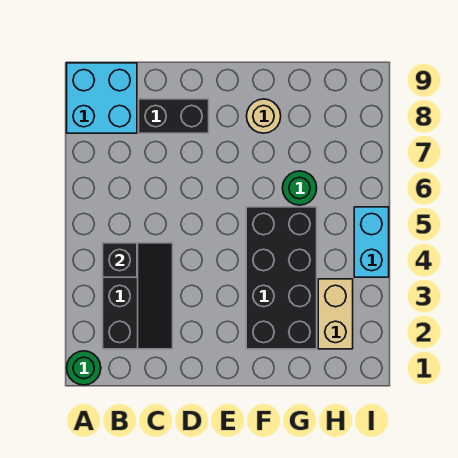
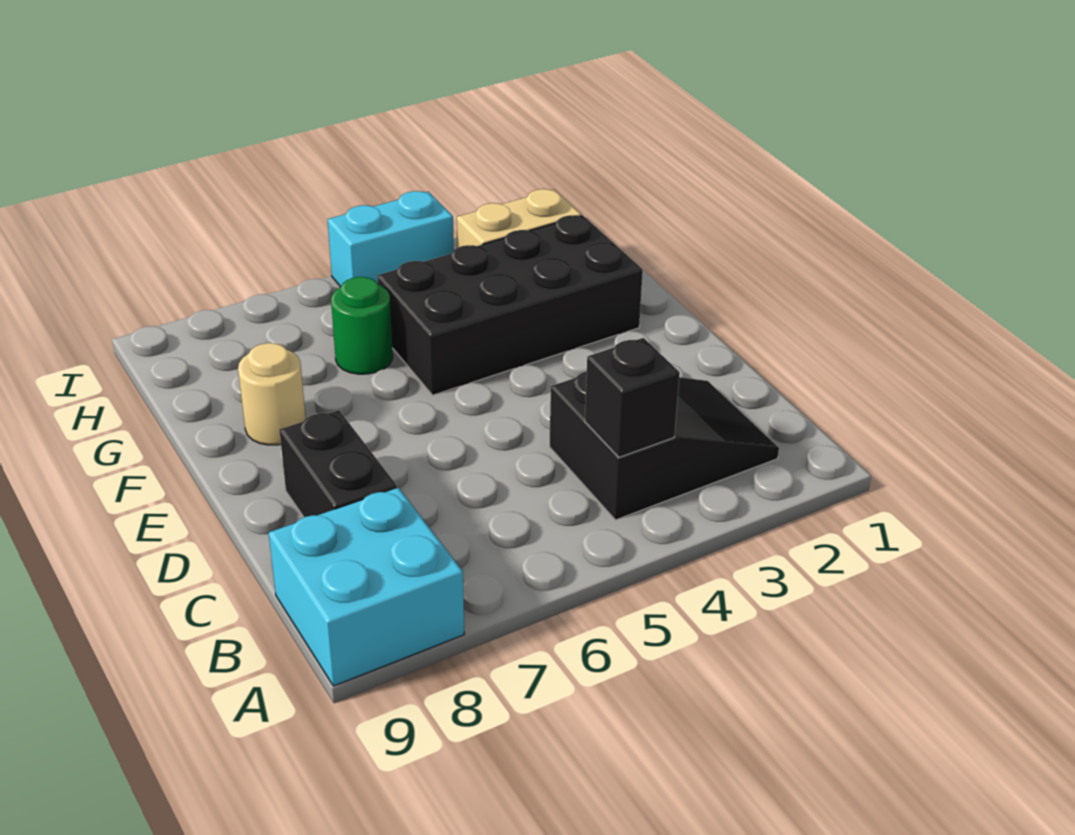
green round brick A1 level 1 -> none
black slope B2:C4 level 1 top B -> black slope B2:C4 level 1 top 4

